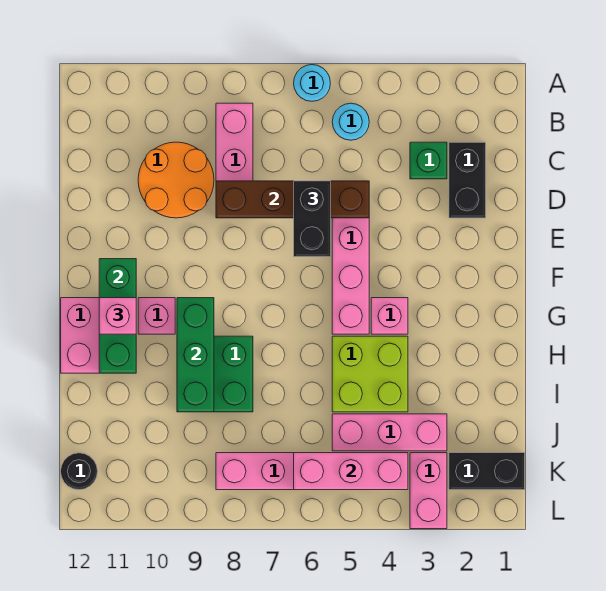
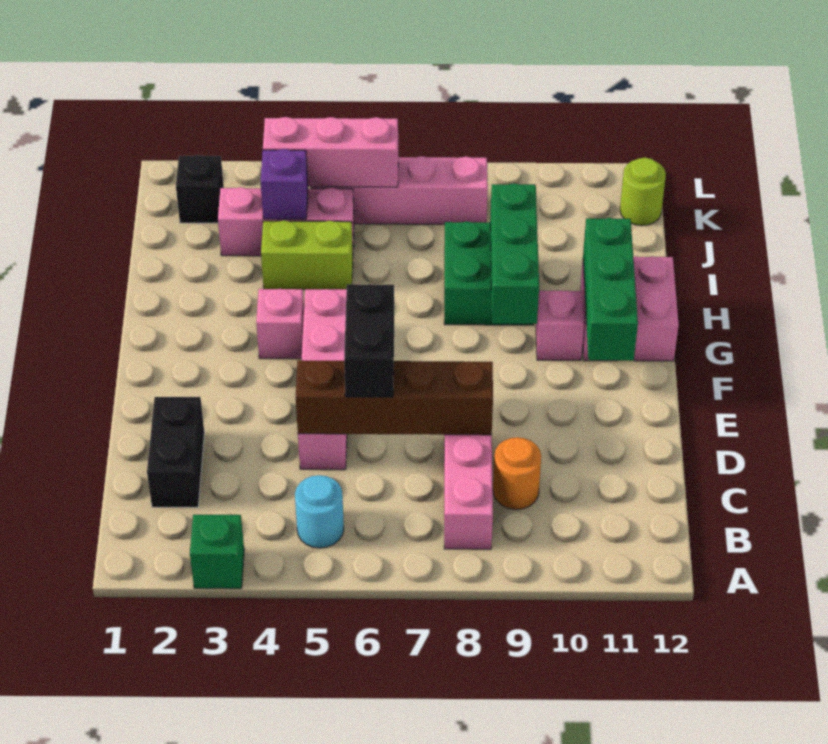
cyan round brick A6 level 1 -> none
green brick C3 level 1 -> green brick A3 level 1
orange round brick C9:D10 level 1 -> orange round brick C9 level 1
pink brick G11 level 3 -> none
lime brick H4:I5 level 1 -> lime brick I4:I5 level 1
none -> purple brick J4 level 2
black brick K1:K2 level 1 -> black brick K2 level 1
pink brick K3:L3 level 1 -> none
black round brick K12 level 1 -> lime round brick K12 level 1

